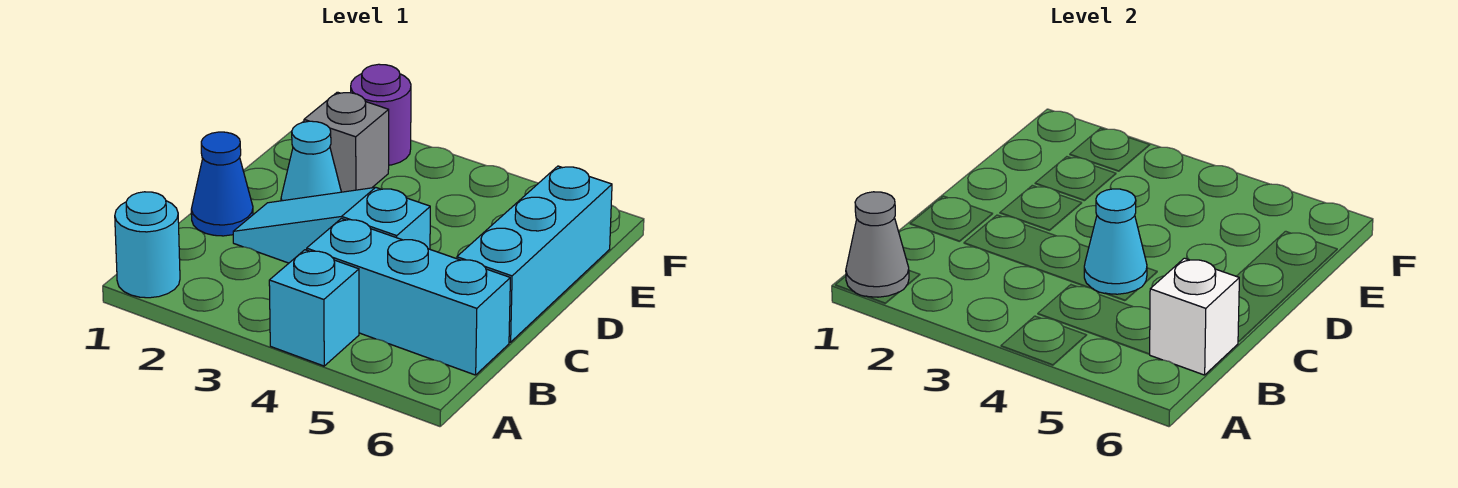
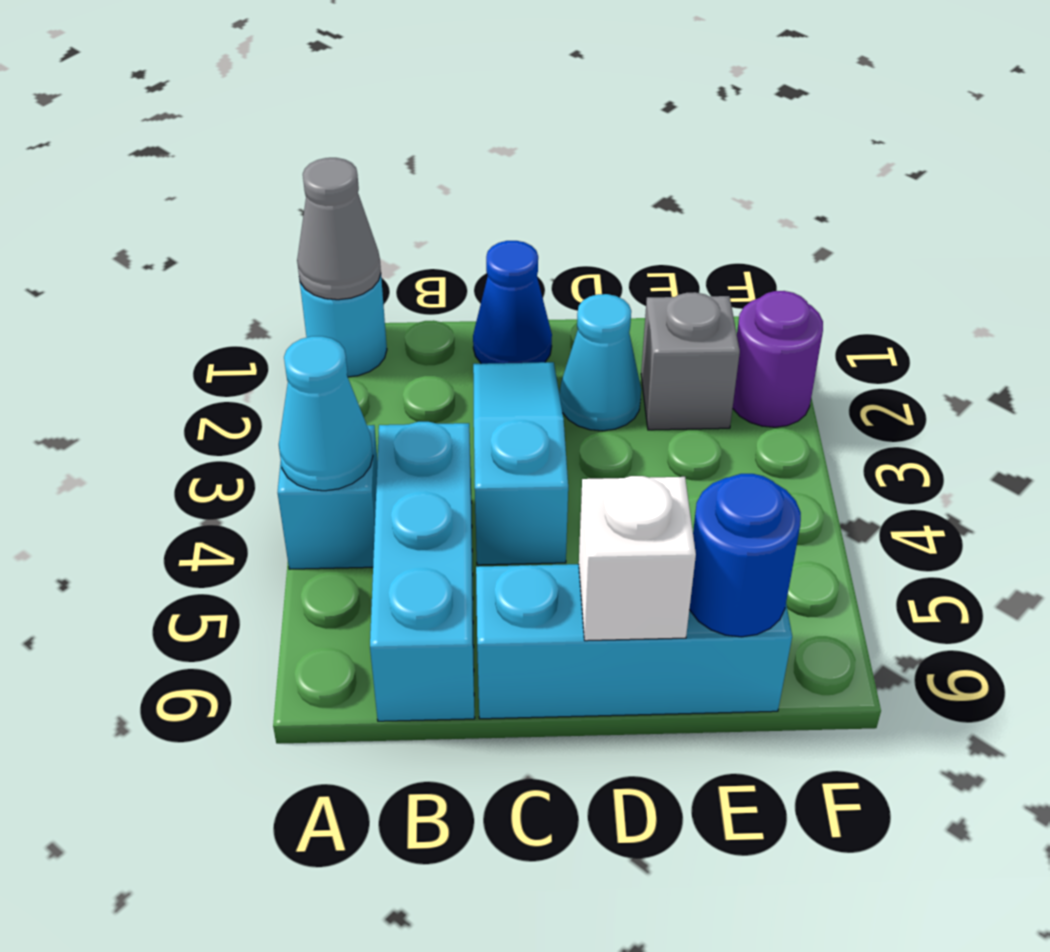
white brick B6 level 2 -> white brick D6 level 2
cyan cone C4 level 2 -> cyan cone A4 level 2
none -> blue round brick E6 level 2

